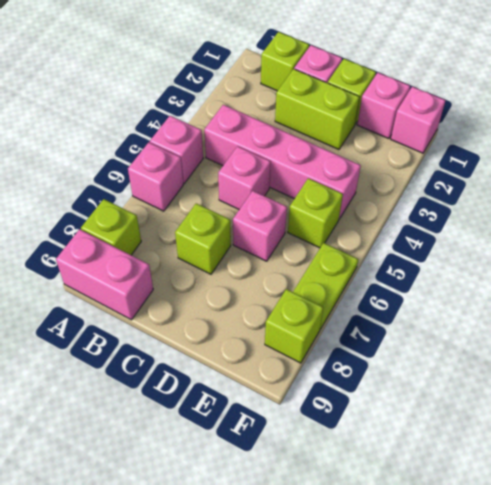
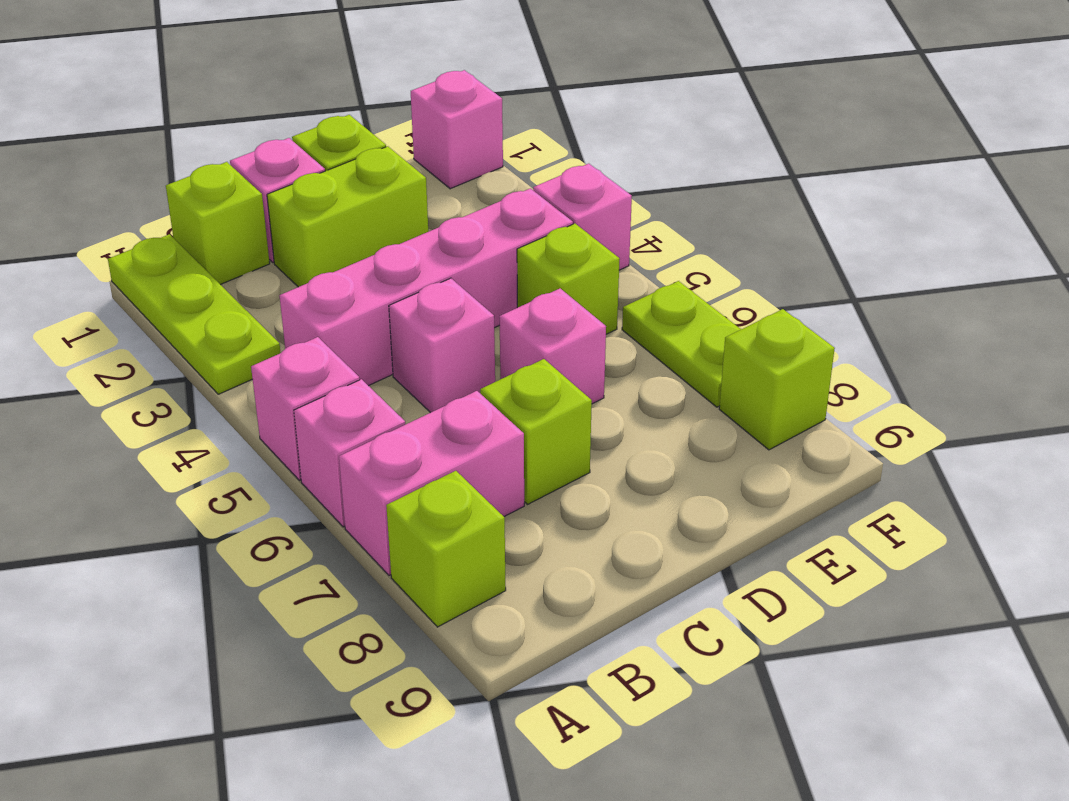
none -> lime plate A1:A3 level 1
pink brick A9:B9 level 1 -> pink brick A7:B7 level 1
pink brick E1 level 1 -> pink brick F4 level 1

